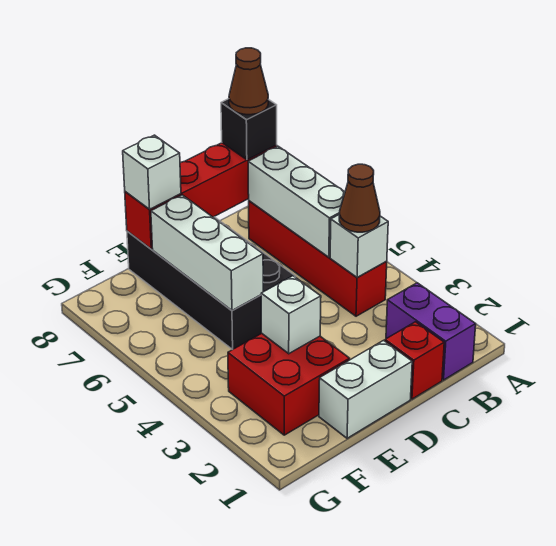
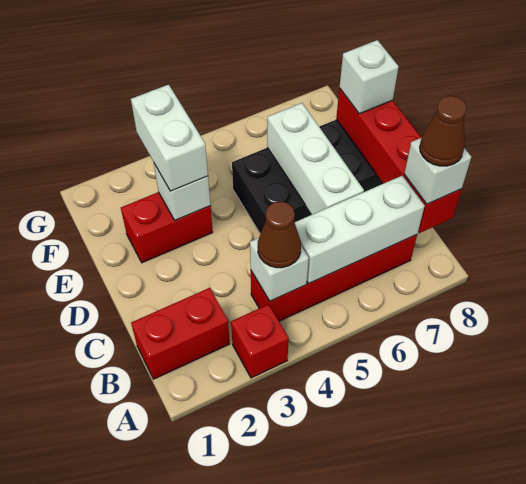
purple brick B1:B2 level 1 -> red brick B1:B2 level 1
black brick B8 level 3 -> white brick B8 level 3
red brick C1 level 1 -> red brick A3 level 1
white brick D1:E1 level 1 -> white brick E3:F3 level 3
red brick E2:F3 level 1 -> red brick E2:E3 level 1
white brick E5:E7 level 2 -> white brick C6:E6 level 2

